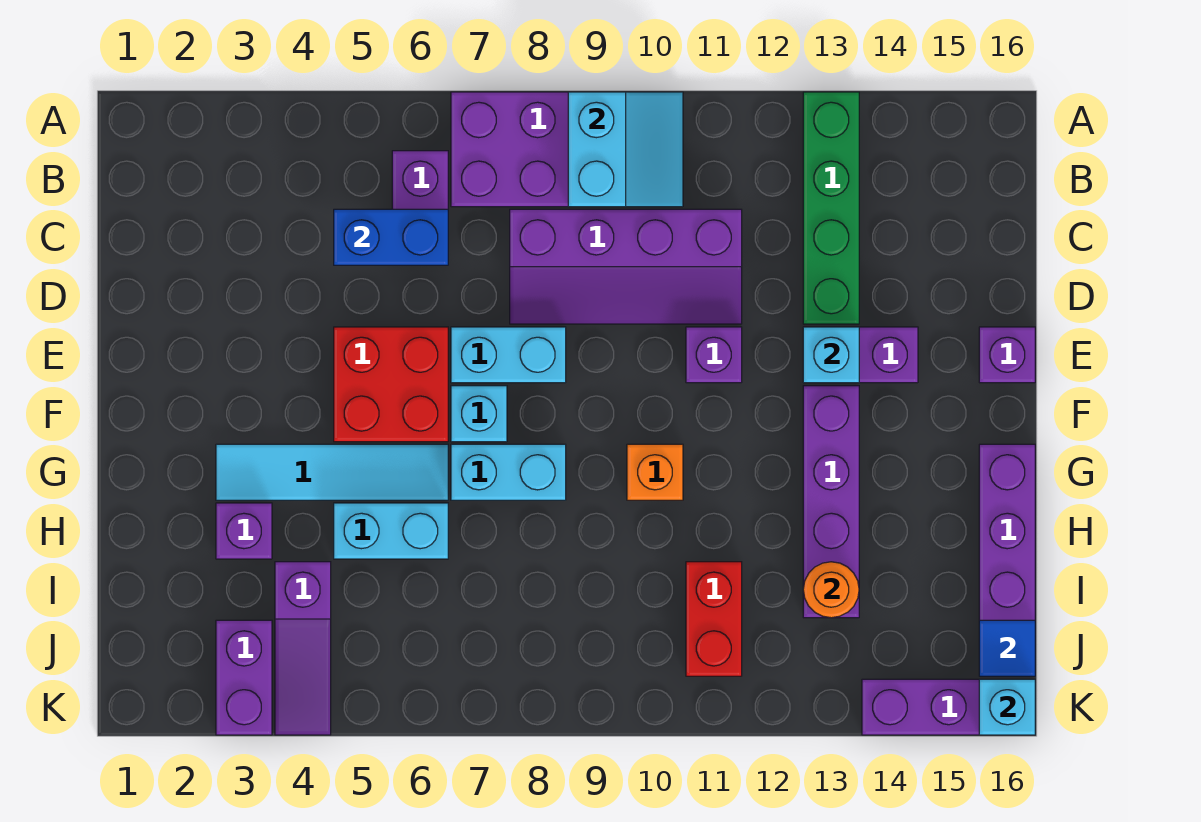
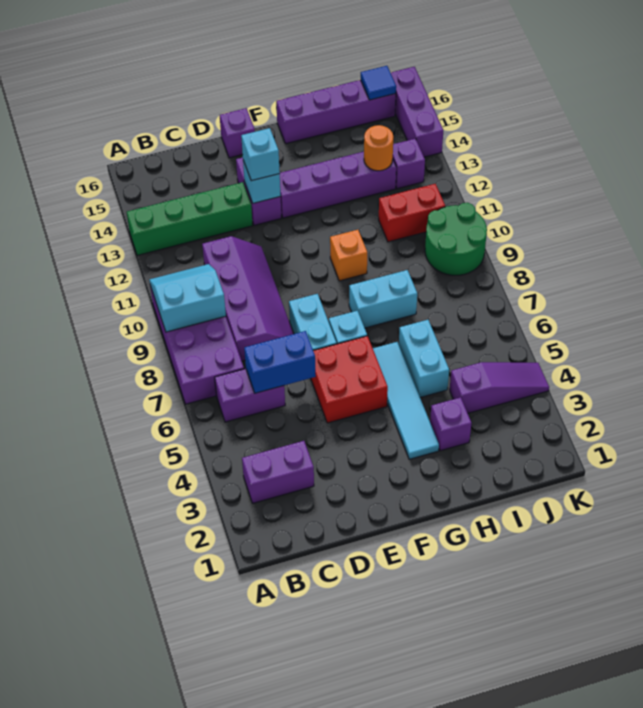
blue brick C5:C6 level 2 -> blue brick C6:D6 level 2
purple brick E11 level 1 -> purple brick J13 level 1
cyan brick G7:G8 level 1 -> cyan brick G8:H8 level 1
purple brick J3:K3 level 1 -> purple brick B3:C3 level 1
none -> green round brick J9:K10 level 1
cyan brick K16 level 2 -> cyan brick E13 level 3

